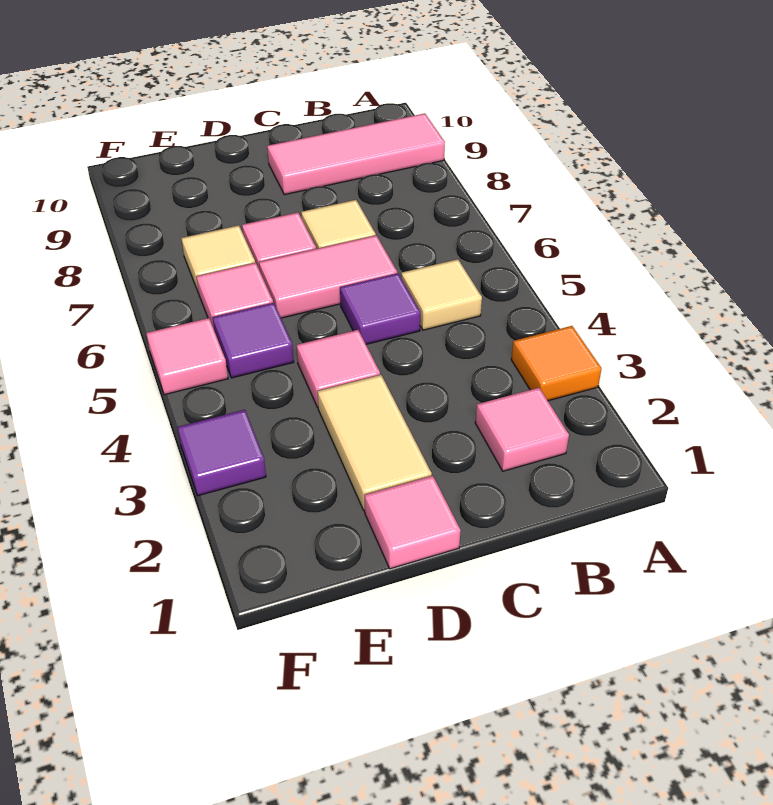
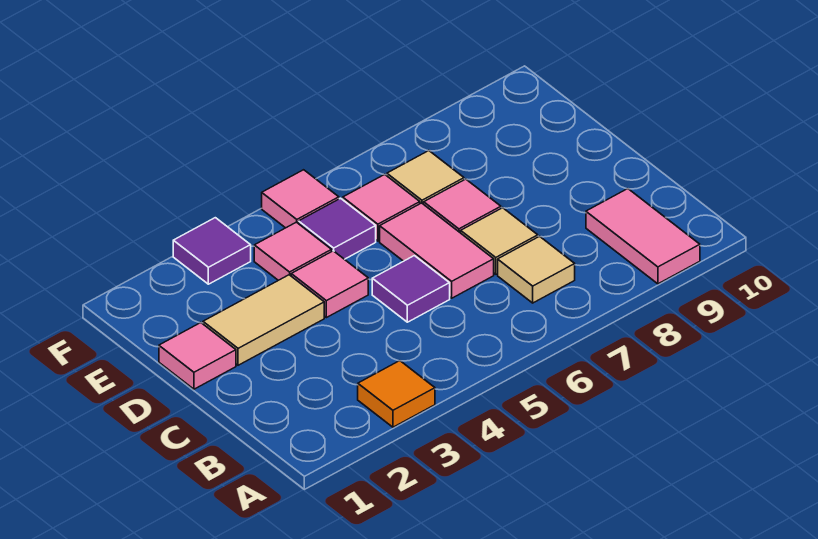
pink tile A9:C9 level 1 -> pink tile A9:B9 level 1
pink tile B2 level 1 -> pink tile E4 level 1
tan tile B5 level 1 -> tan tile B7 level 1

